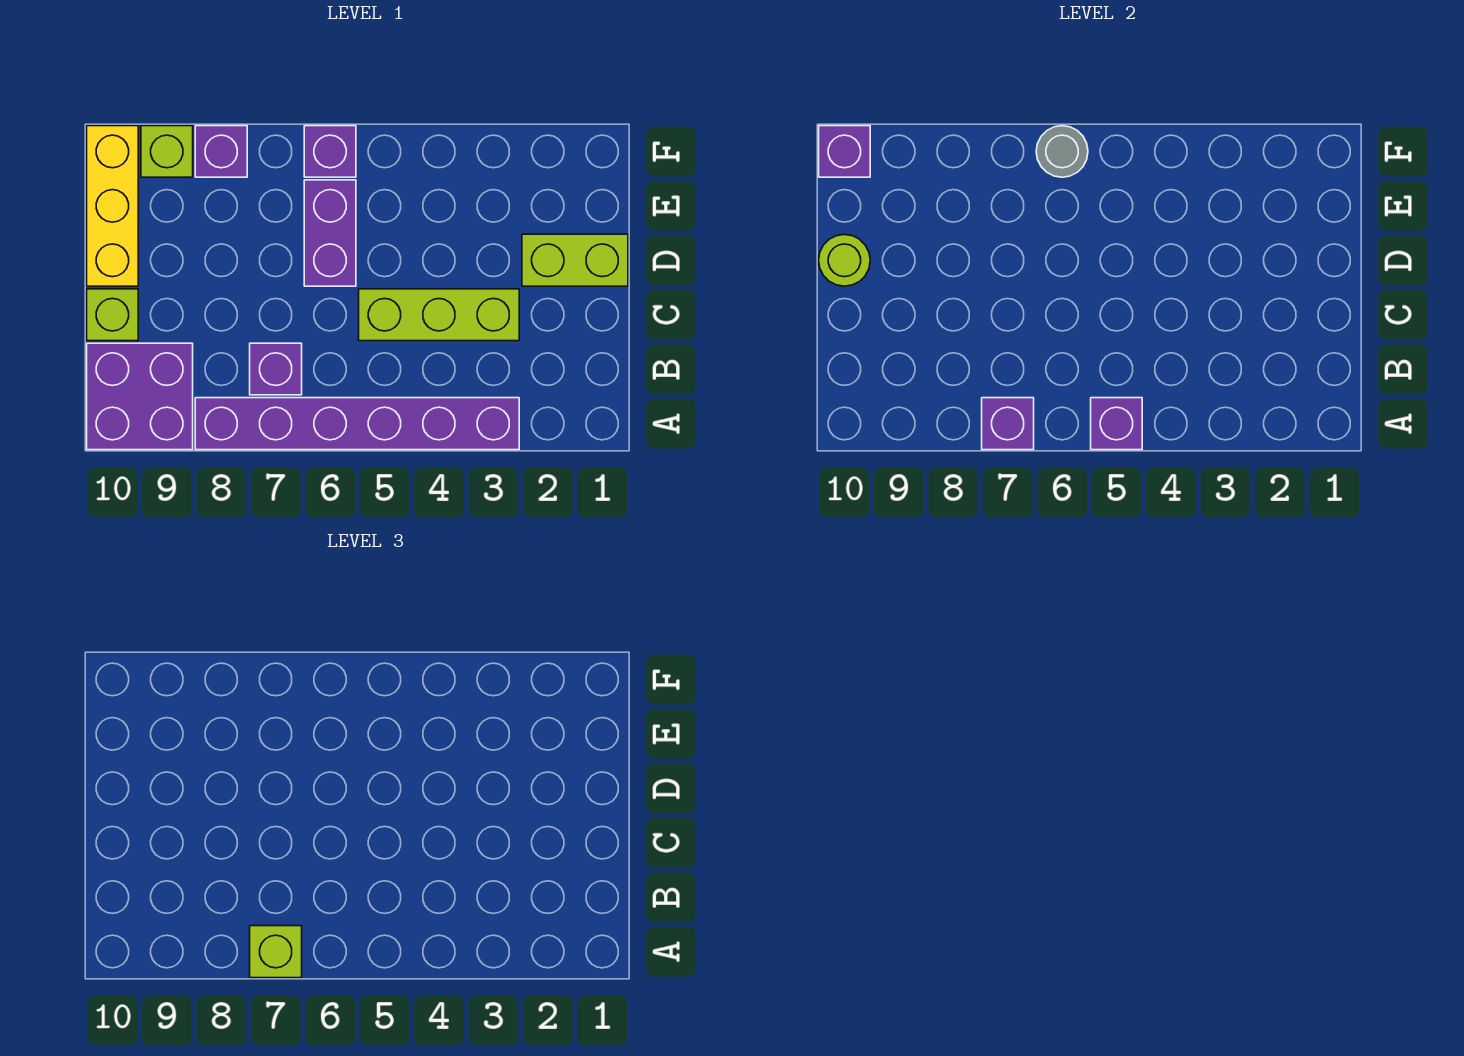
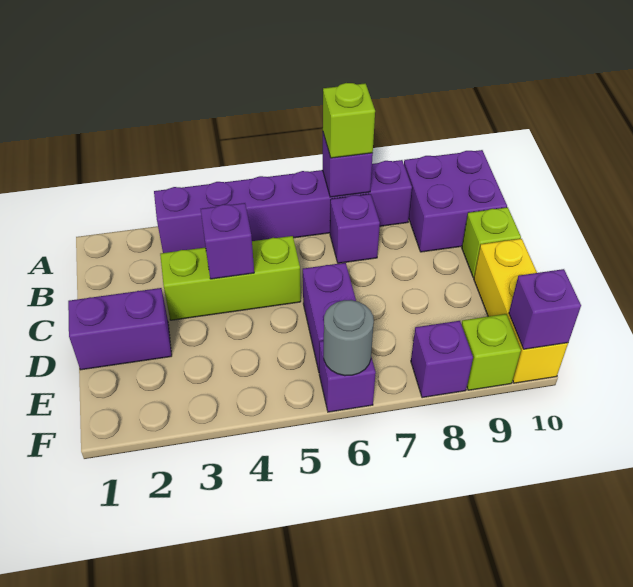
purple brick A5 level 2 -> purple brick C4 level 2
lime brick D1:D2 level 1 -> purple brick D1:D2 level 1
lime round brick D10 level 2 -> none

